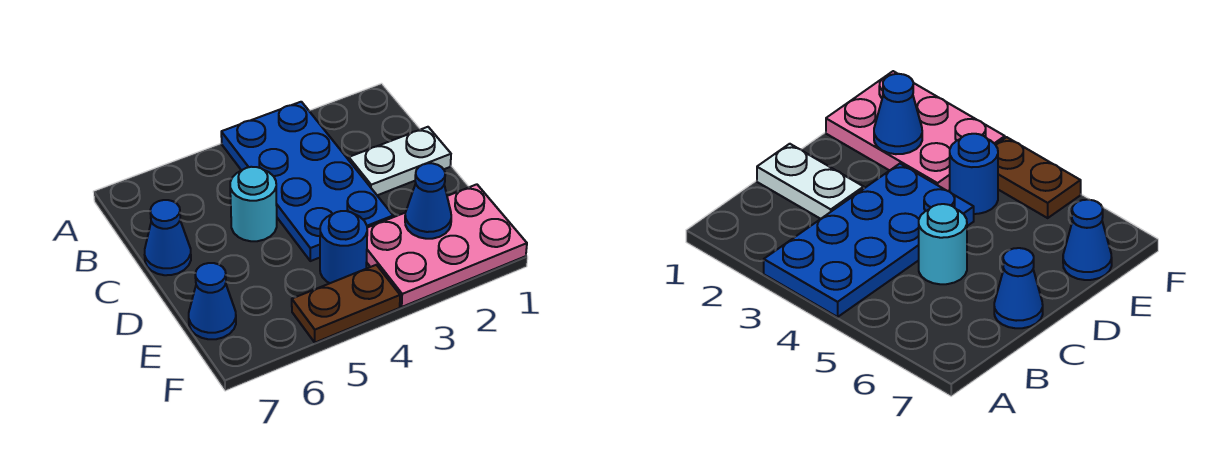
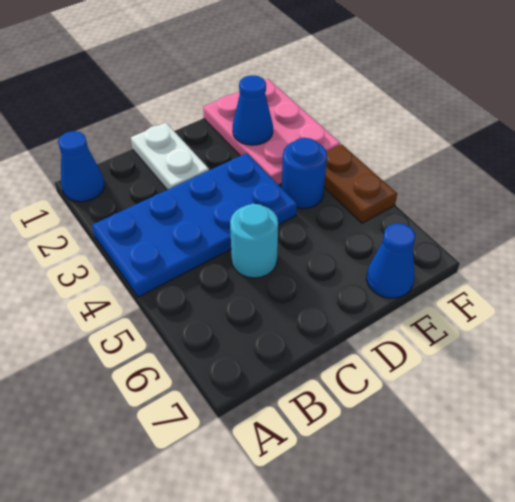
blue cone C7 level 1 -> blue cone A1 level 1

